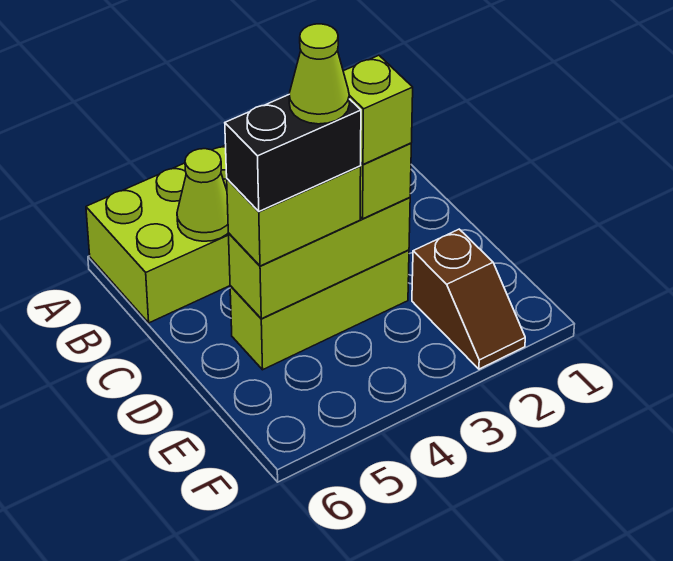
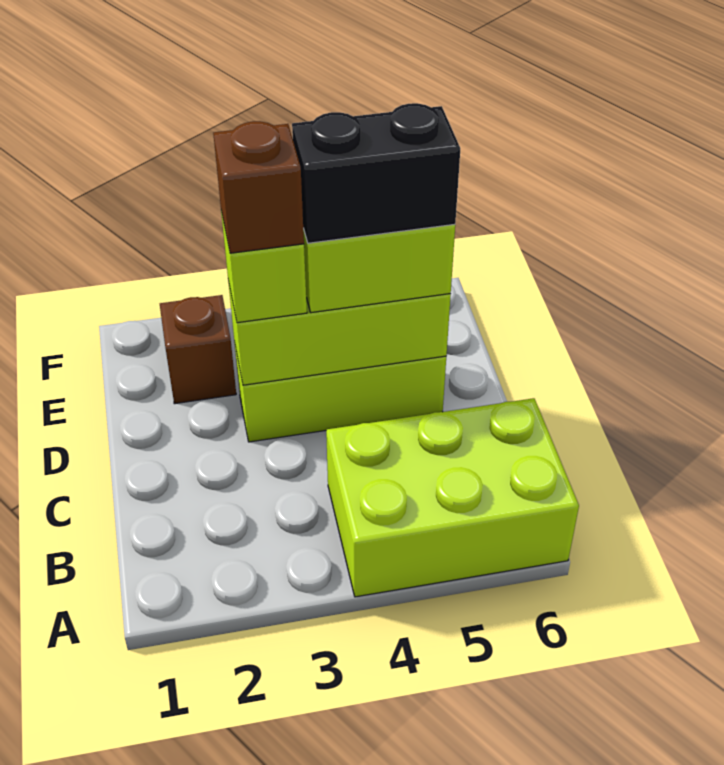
lime cone B5 level 2 -> none
lime brick D3 level 4 -> brown brick D3 level 4
lime cone D4 level 5 -> none

